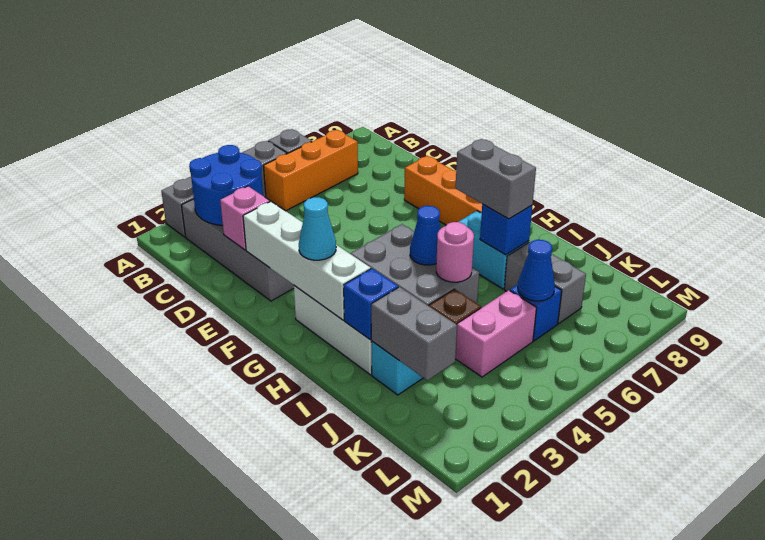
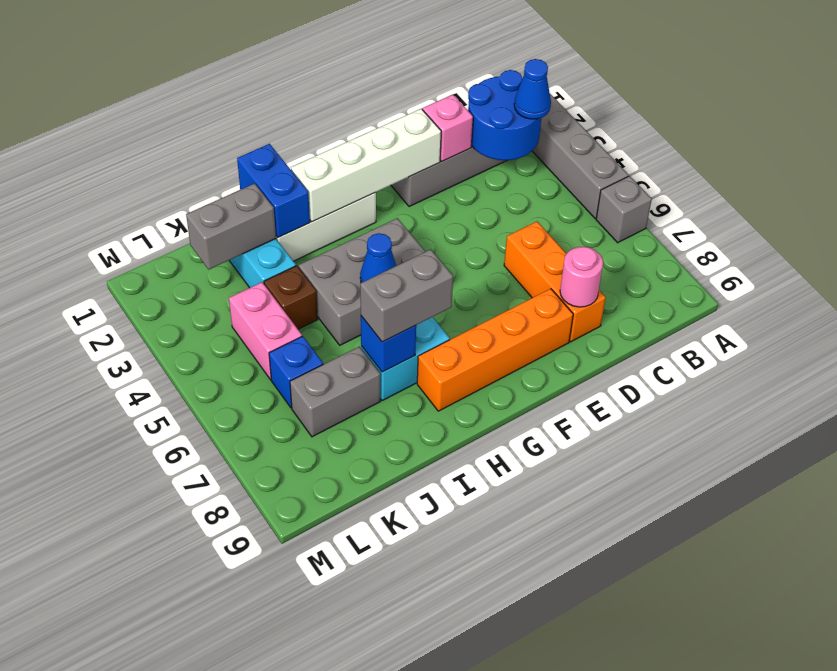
orange brick B5:B7 level 1 -> orange brick D6:D8 level 1
cyan cone G2 level 3 -> none
blue brick I2 level 2 -> blue brick I1:I2 level 2
pink round brick I5 level 2 -> pink round brick D8 level 2
blue cone K6 level 2 -> blue cone B3 level 3

